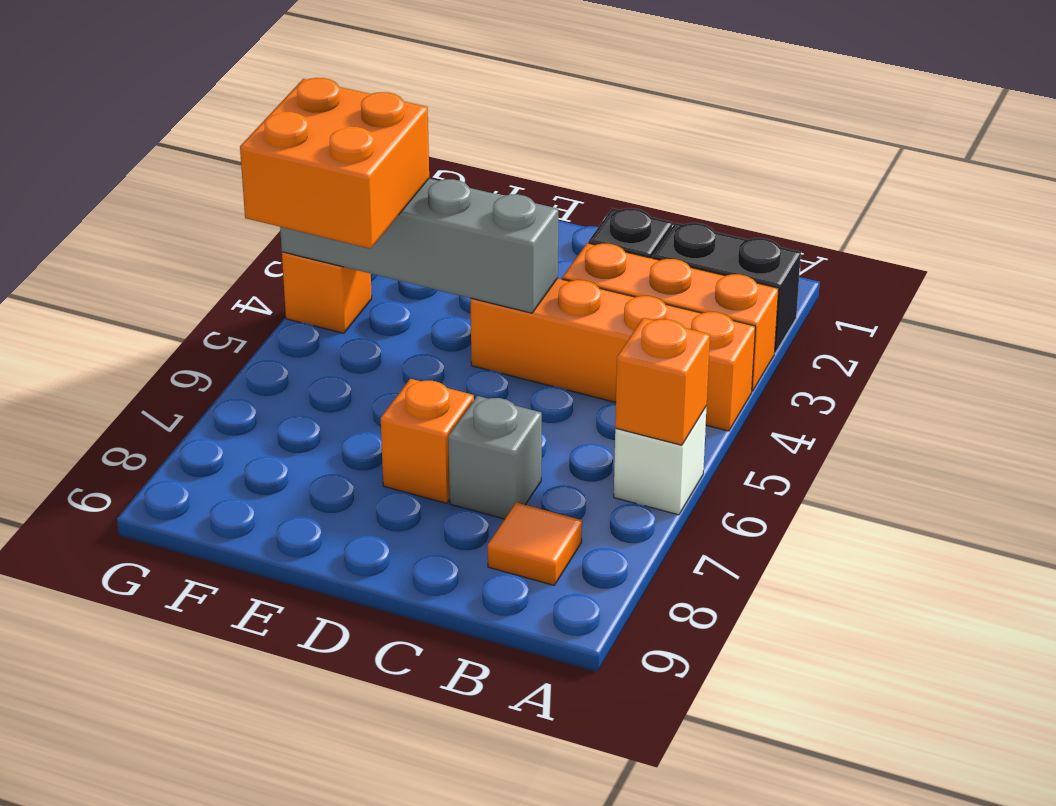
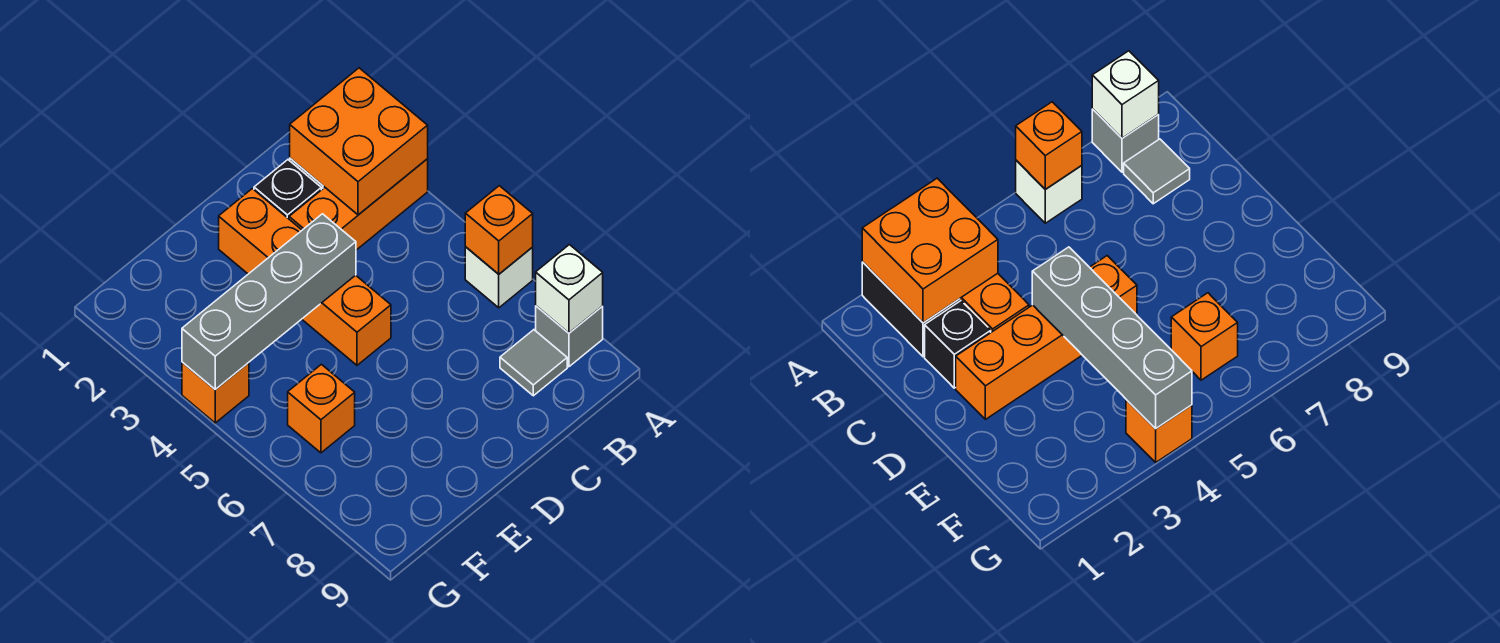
orange brick A4:D4 level 1 -> orange brick D2:D5 level 1
none -> white brick A8 level 2
orange tile B8 level 1 -> grey tile B8 level 1
grey brick C7 level 1 -> grey brick A8 level 1
orange brick D7 level 1 -> orange brick F6 level 1
orange brick F4:G5 level 3 -> orange brick A2:B3 level 2

